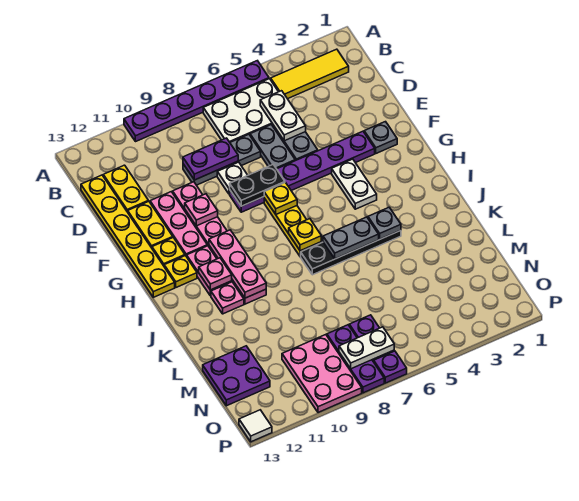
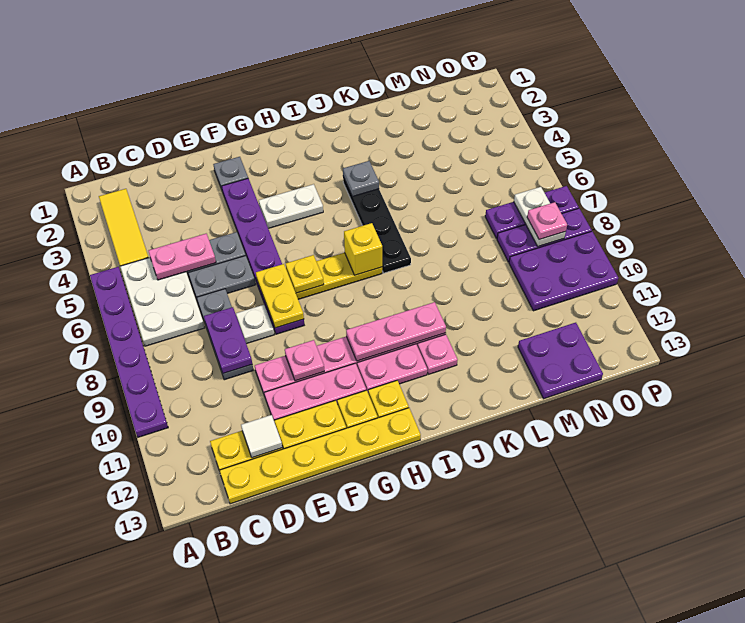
white plate C5:D5 level 2 -> pink plate C5:D5 level 2
black plate F7:F8 level 2 -> yellow plate F7:F8 level 2
yellow plate I7 level 2 -> yellow brick I7 level 2
pink plate I11 level 2 -> pink plate O8 level 3
grey plate J5:J6 level 2 -> none
pink plate N9:P10 level 1 -> purple plate N9:P10 level 1
white tile P13 level 1 -> white tile D12 level 2

